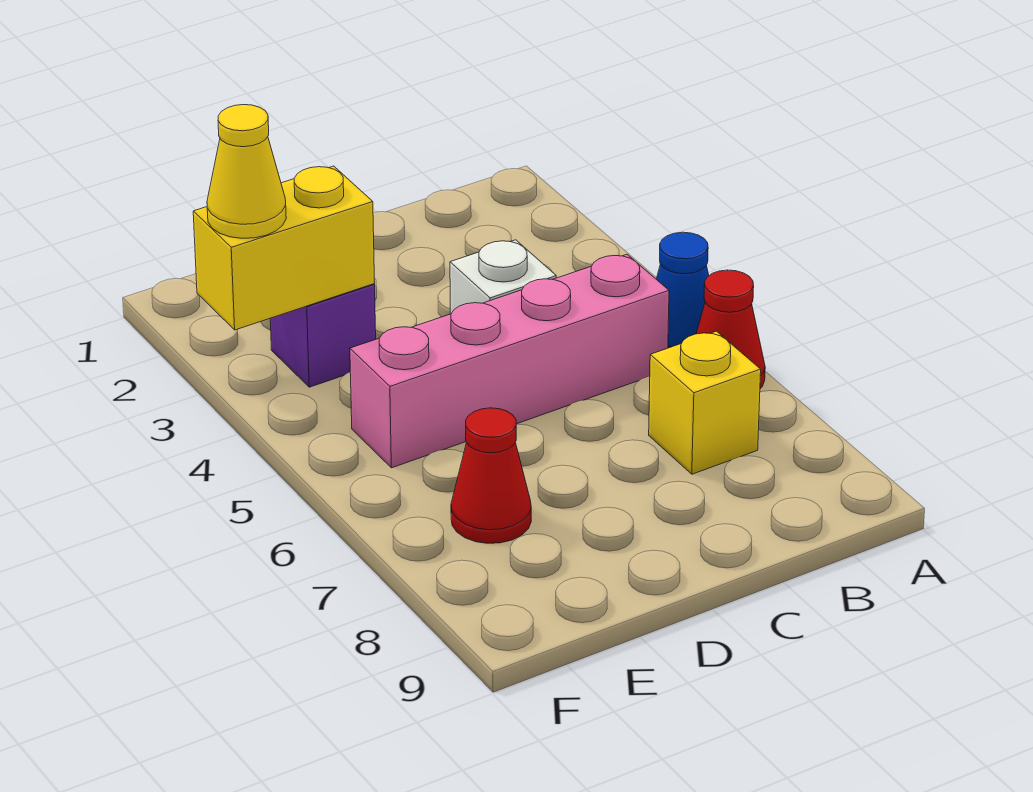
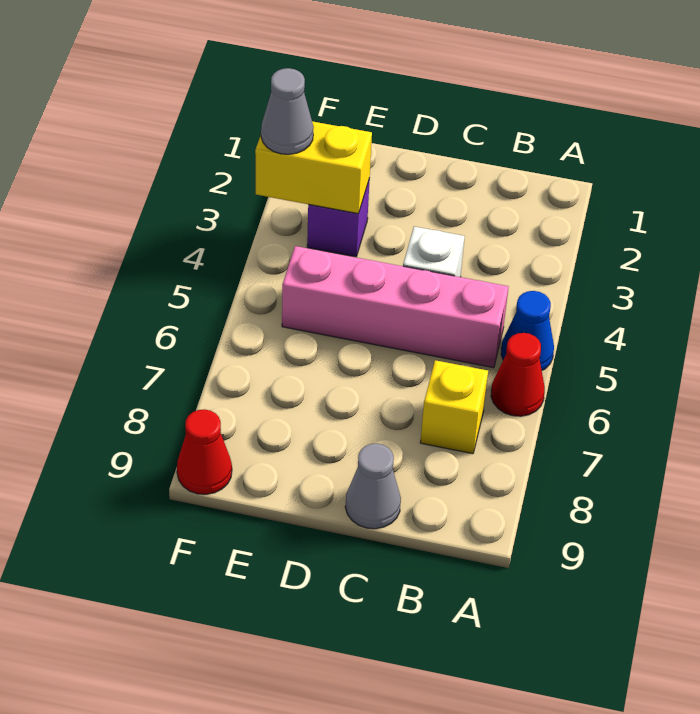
none -> grey cone C9 level 1
red cone E7 level 1 -> red cone F9 level 1
yellow cone F3 level 3 -> grey cone F3 level 3

